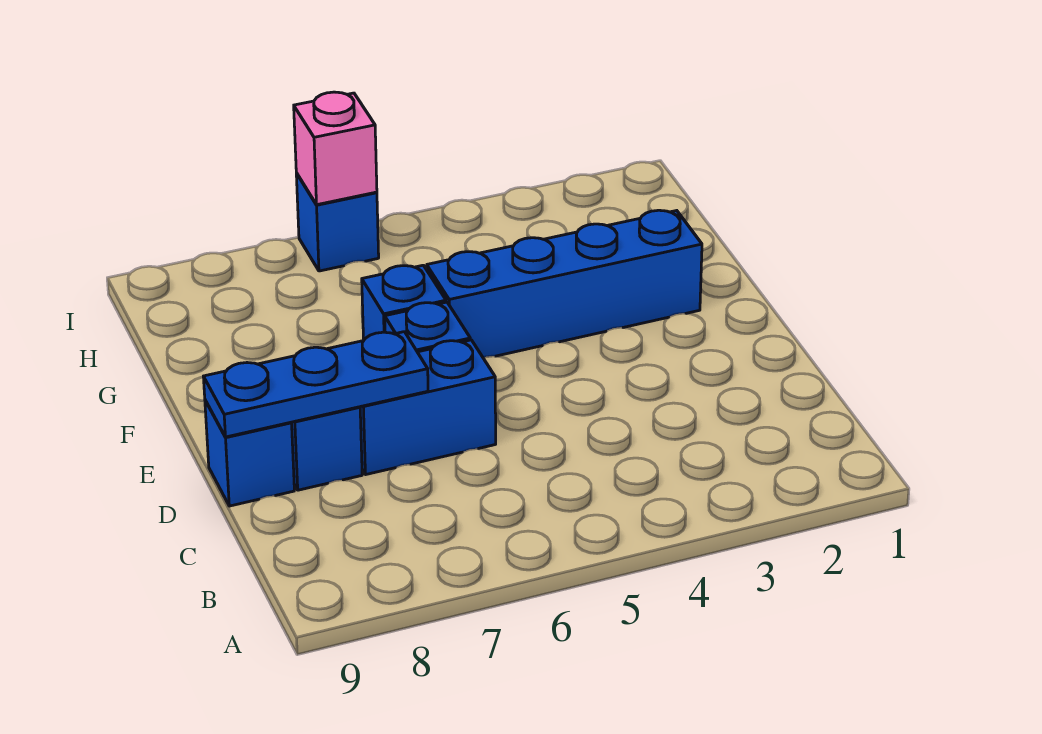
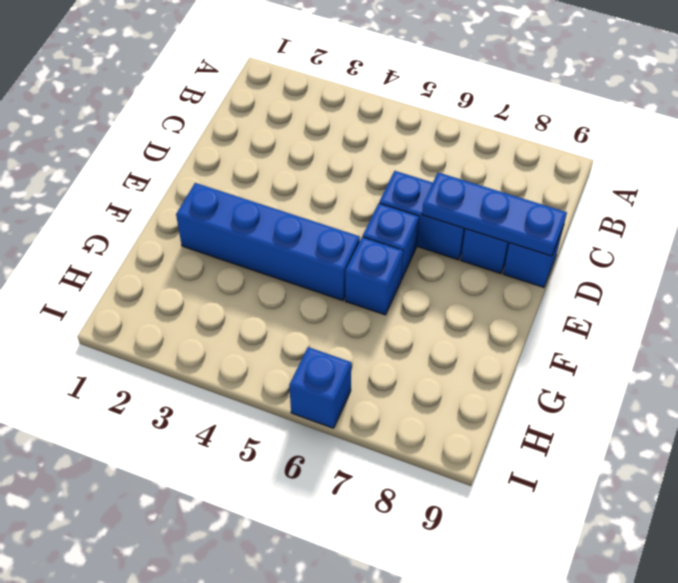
pink brick I6 level 2 -> none

